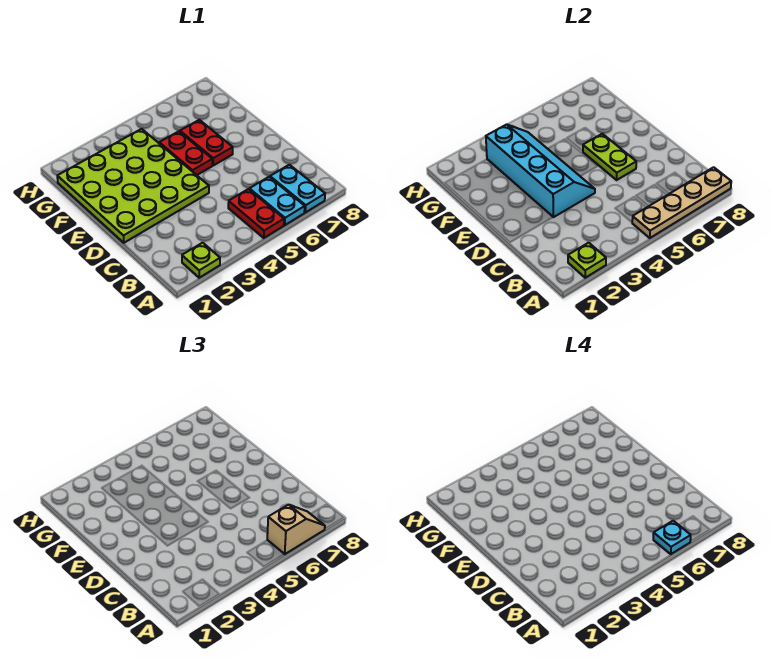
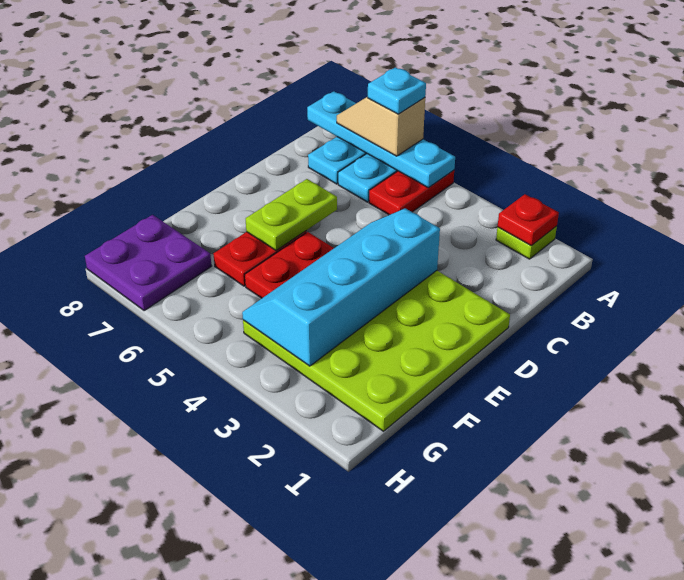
lime plate A2 level 2 -> red plate A2 level 2
tan plate A5:A8 level 2 -> cyan plate A5:A8 level 2
none -> purple plate G7:H8 level 1

